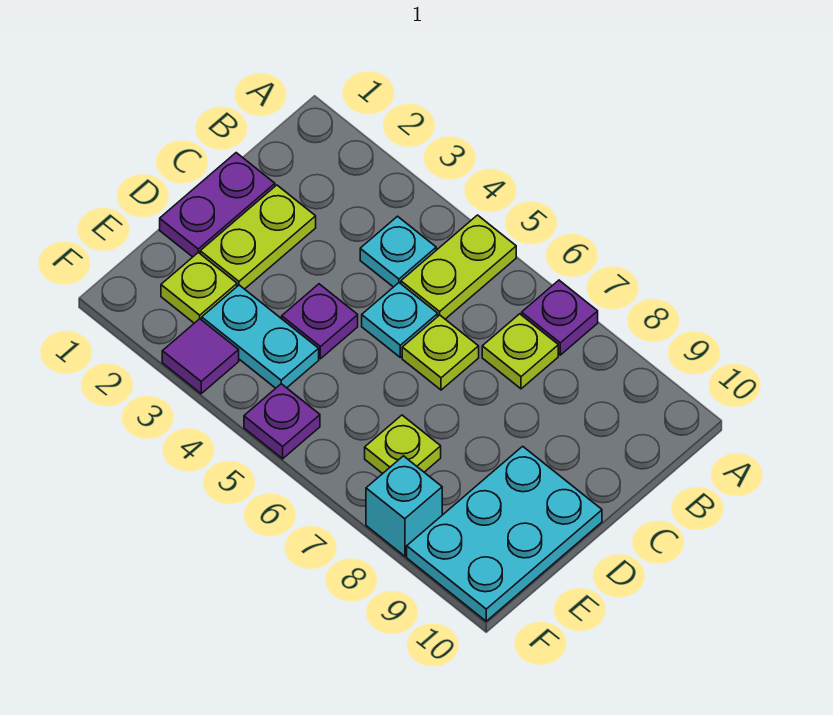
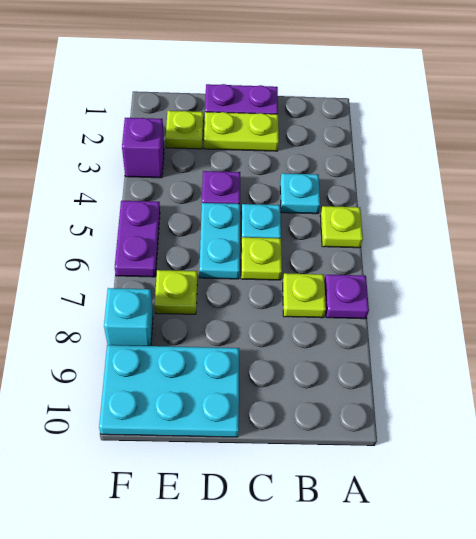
lime plate A5:B5 level 1 -> lime plate A5 level 1
cyan plate E3:E4 level 1 -> cyan plate D5:D6 level 1
purple tile F3 level 1 -> purple brick F3 level 1
purple plate F5 level 1 -> purple plate F5:F6 level 1

